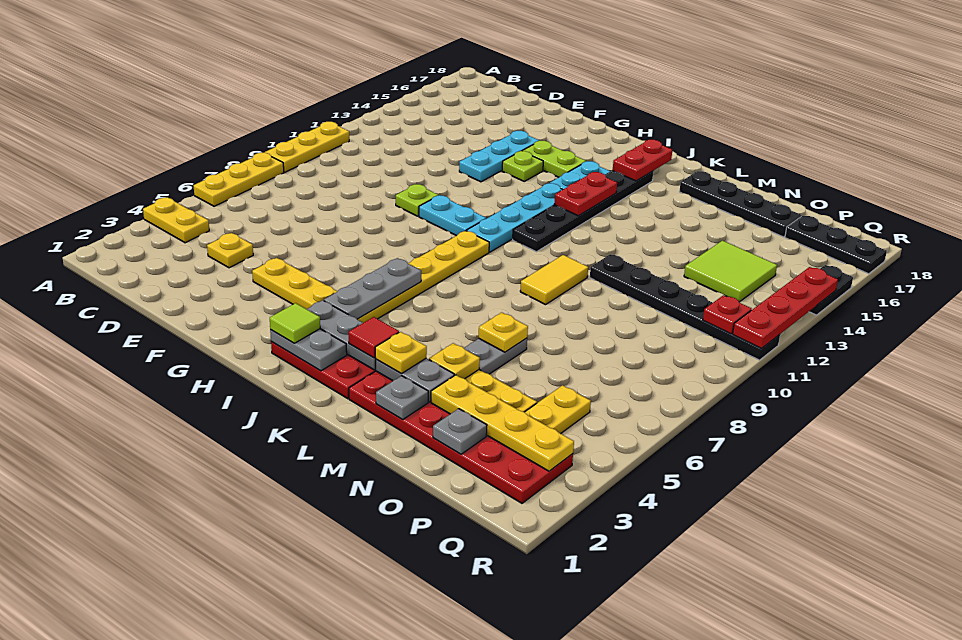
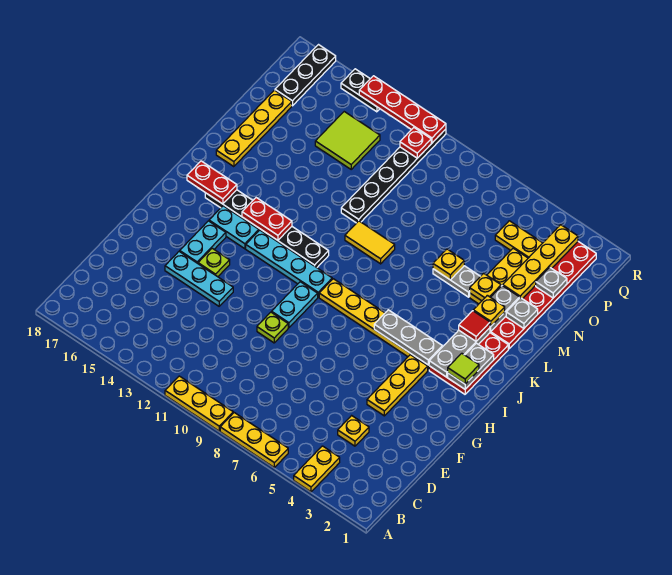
lime plate G15:H15 level 1 -> cyan plate G15:H15 level 1
black plate L17:O17 level 1 -> yellow plate L17:O17 level 1

